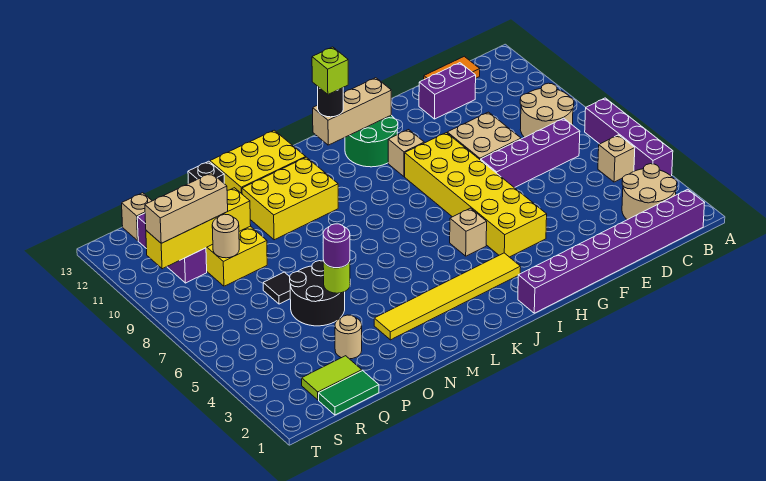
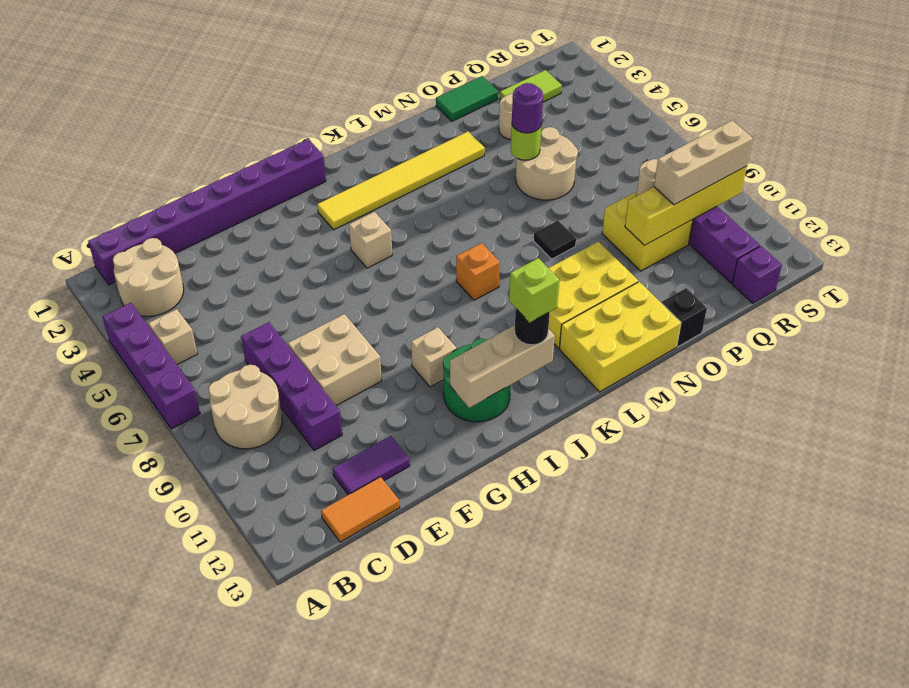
purple brick C7:F7 level 1 -> purple brick D7:D10 level 1
purple brick D12:E12 level 1 -> purple tile D12:E12 level 1
yellow brick G4:H9 level 1 -> none
none -> orange brick K8 level 1
black round brick O5:P6 level 1 -> tan round brick O5:P6 level 1
black tile P7 level 1 -> black tile N8 level 1
green tile Q1:R1 level 1 -> green tile O1:P1 level 1
tan brick R13 level 1 -> purple brick R13 level 1

